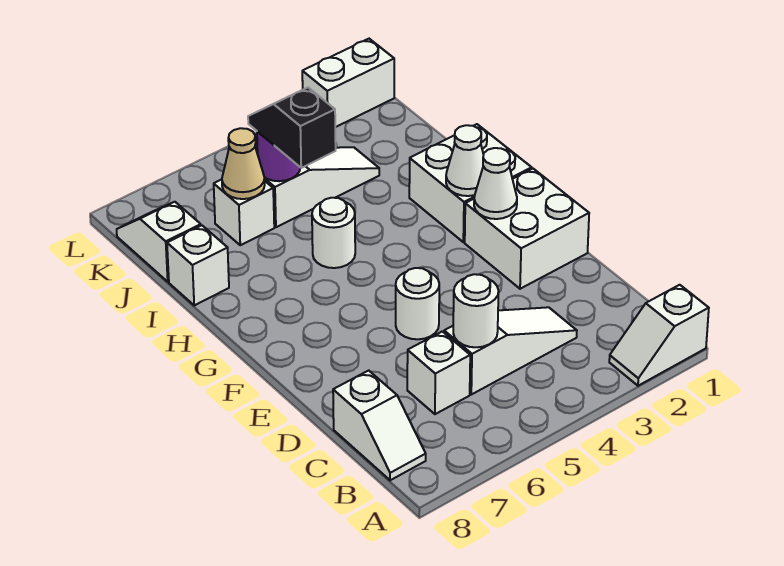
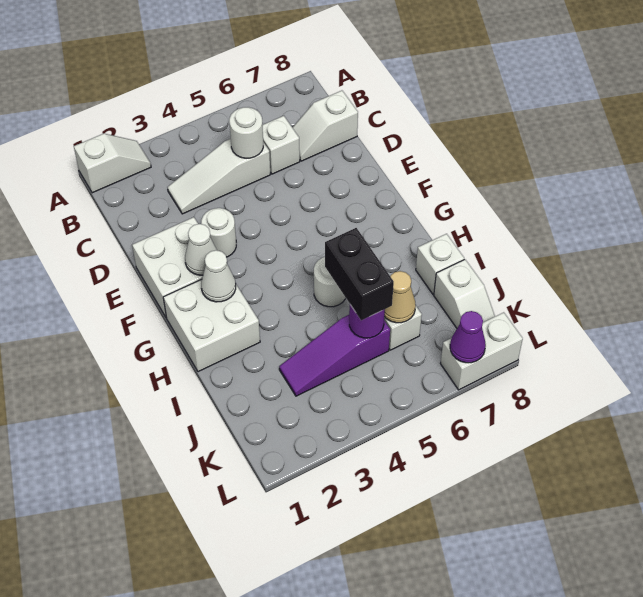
white slope B8:C8 level 1 top C -> white slope C7:C8 level 1 top 8
white round brick E5 level 1 -> white round brick E3 level 1
black slope I5:J5 level 3 top I -> black brick I5:J5 level 3
white slope J3:J5 level 1 top 5 -> purple slope J3:J5 level 1 top 5
white brick L1:L2 level 1 -> white brick L7:L8 level 1
none -> purple cone L7 level 2

